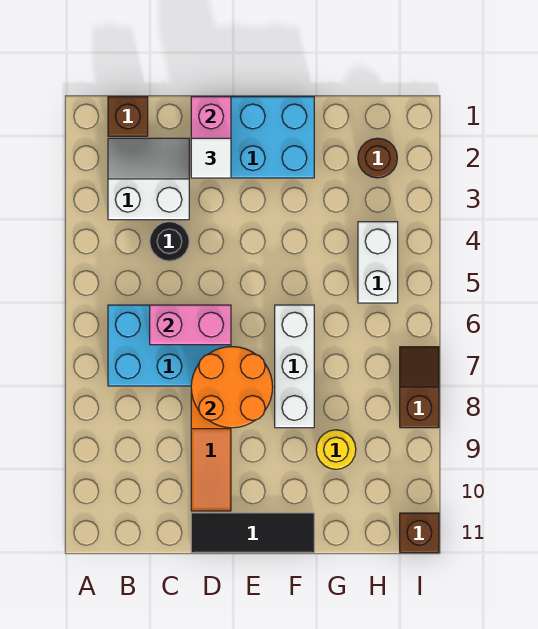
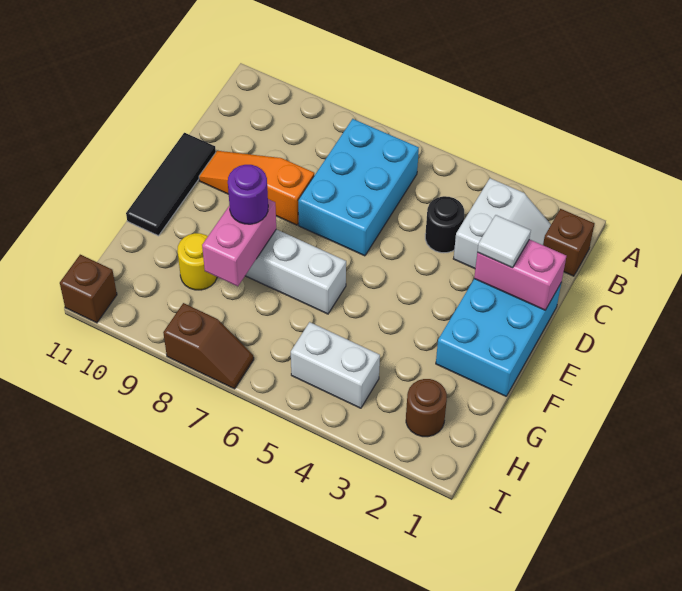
pink brick C6:D6 level 2 -> pink brick F8:G8 level 2
orange round brick D7:E8 level 2 -> none
none -> purple round brick F8 level 3

